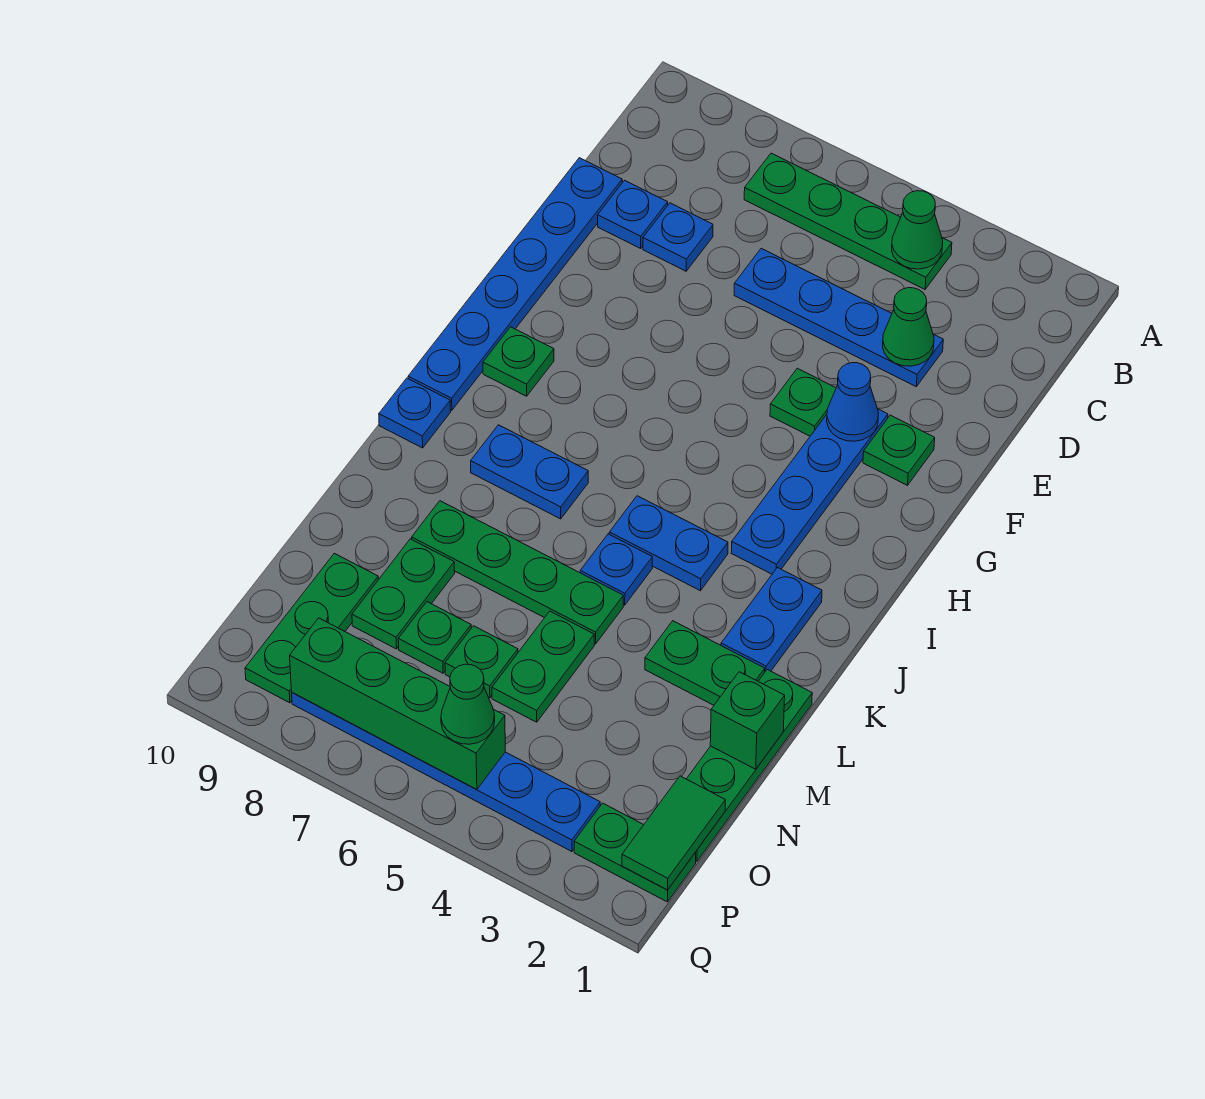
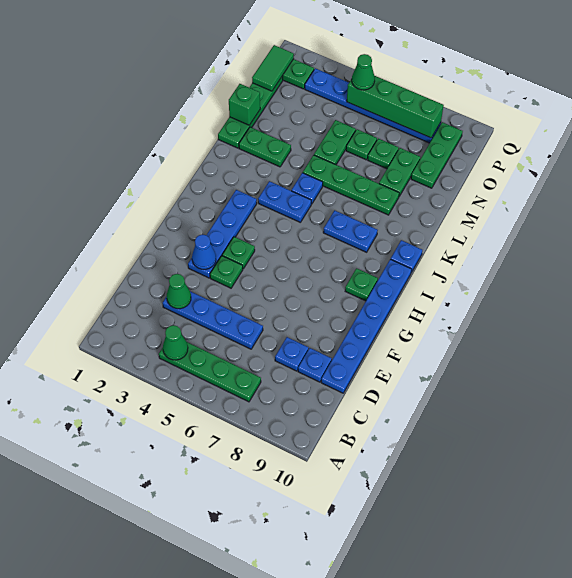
green plate F2 level 1 -> green plate G4 level 1
blue plate J2:K2 level 1 -> none

